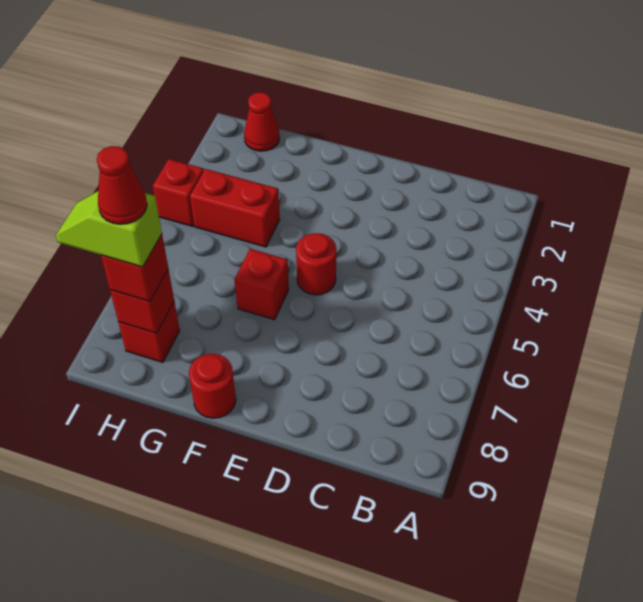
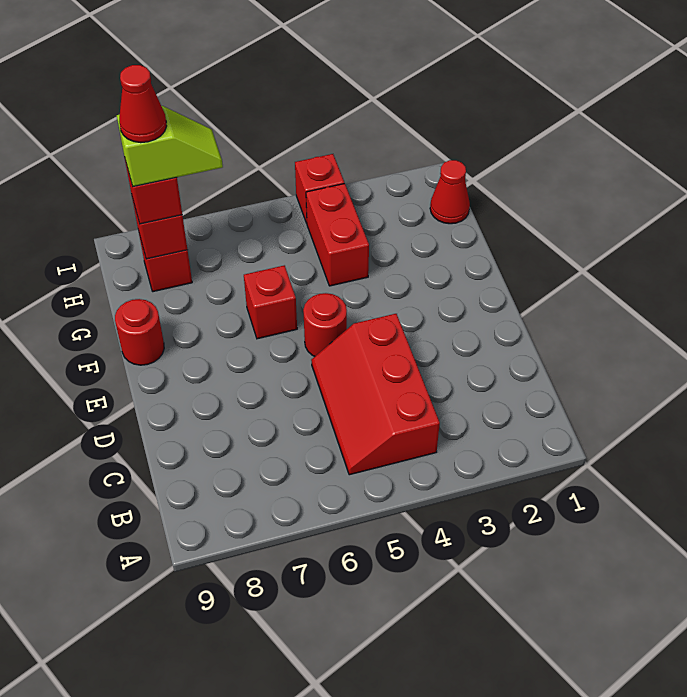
none -> red slope B4:D5 level 1 top 4
lime slope H8:I8 level 4 top H -> lime slope H7:H8 level 4 top 8

